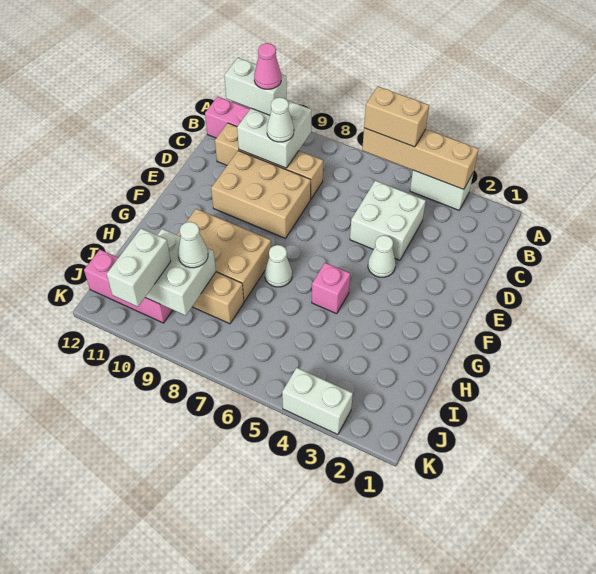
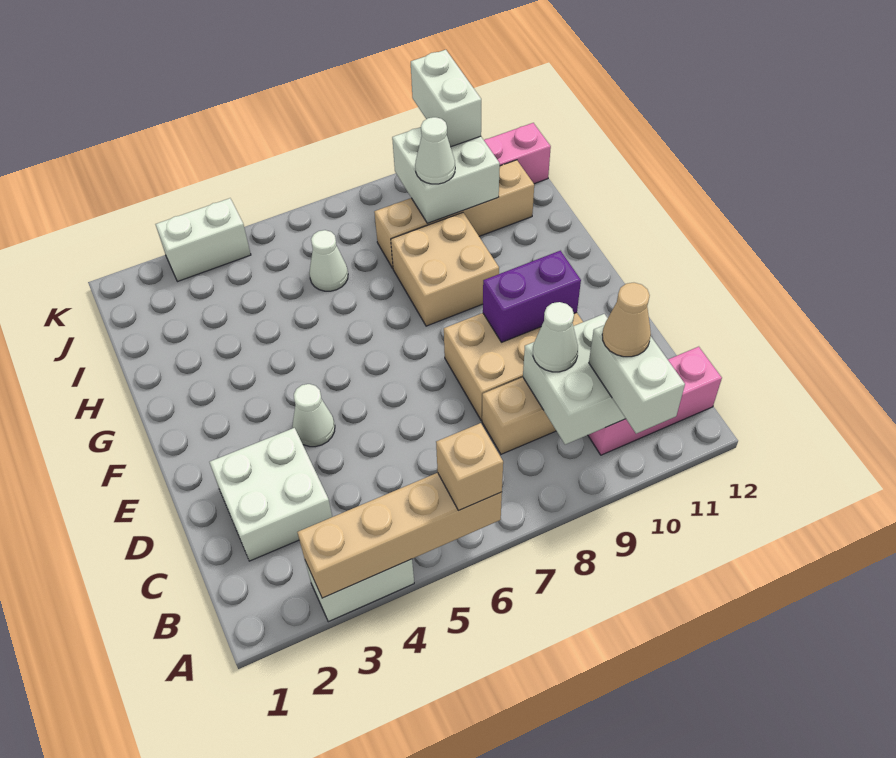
tan brick A5:A6 level 3 -> tan brick A6 level 3
white brick B10:B11 level 3 -> white brick A10:B10 level 3
pink cone B10 level 4 -> tan cone B10 level 4
white brick C4:D5 level 1 -> white brick C2:D3 level 1
none -> purple brick E9:E10 level 2
pink brick G5 level 1 -> none
white cone G7 level 1 -> white cone I6 level 1
tan brick G8:H10 level 1 -> tan brick G8:H9 level 1

